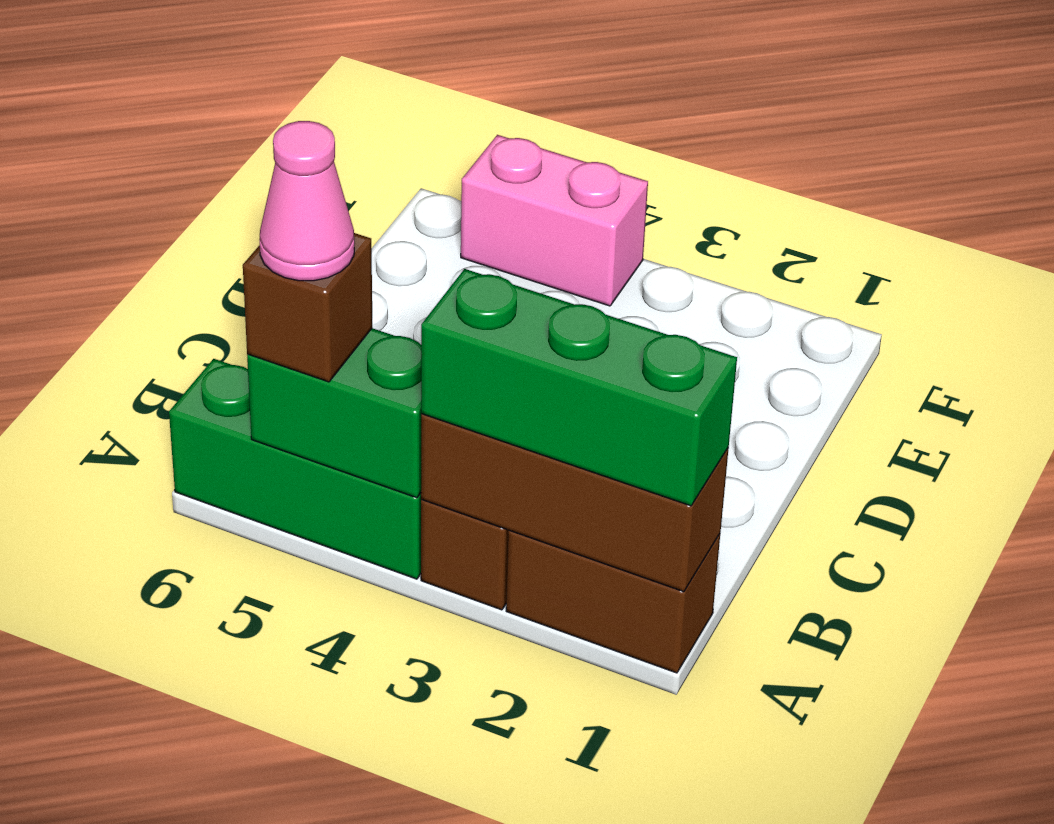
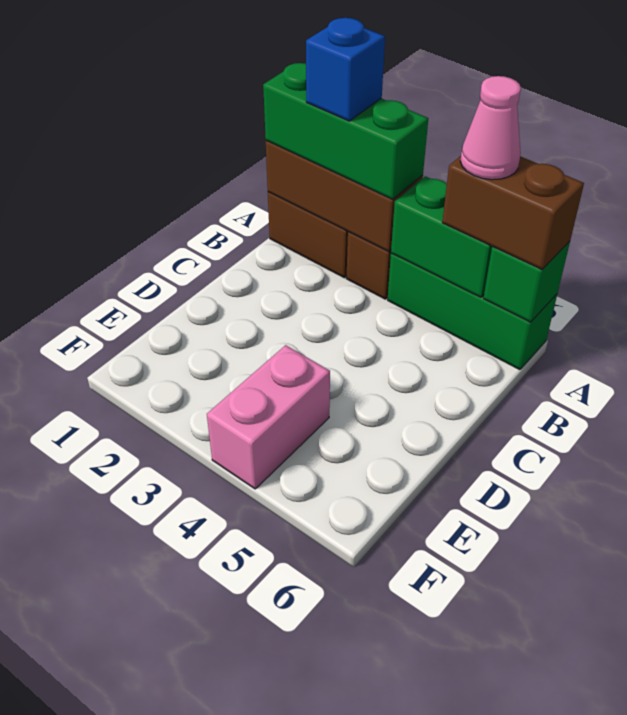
none -> blue brick A2 level 4
brown brick A5 level 3 -> brown brick A5:A6 level 3
none -> green brick A6 level 2
pink brick F4:F5 level 1 -> pink brick E4:F4 level 1

